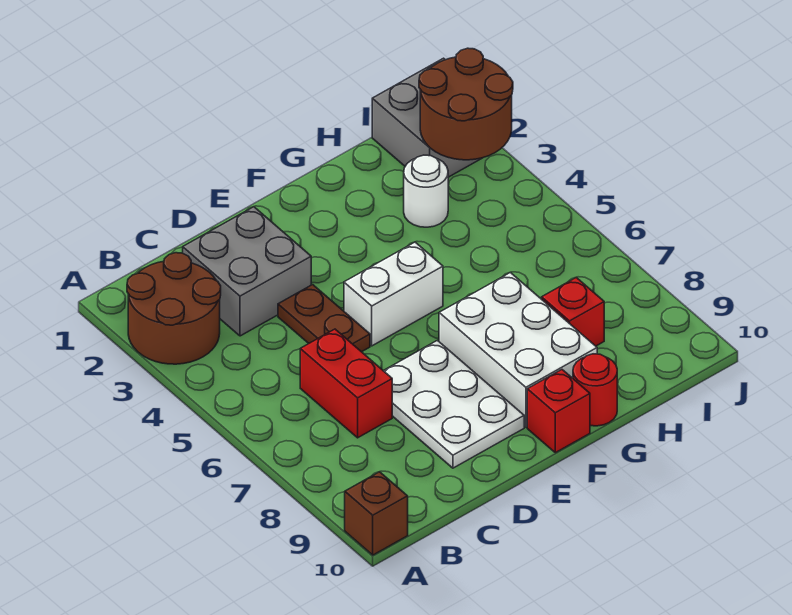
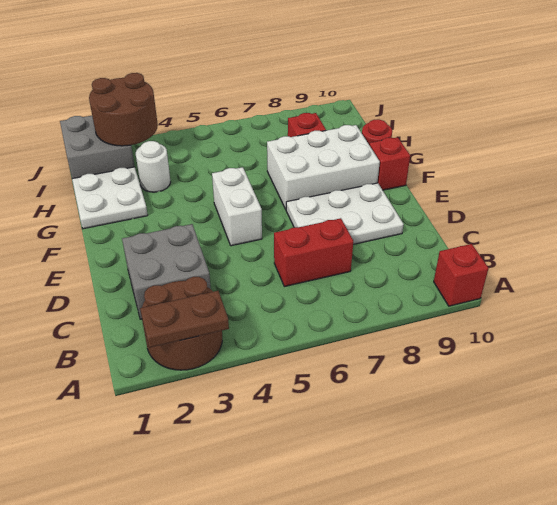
brown brick A10 level 1 -> red brick A10 level 1
brown plate D4:D5 level 1 -> brown plate A2:A3 level 2
none -> white plate G1:H2 level 1

